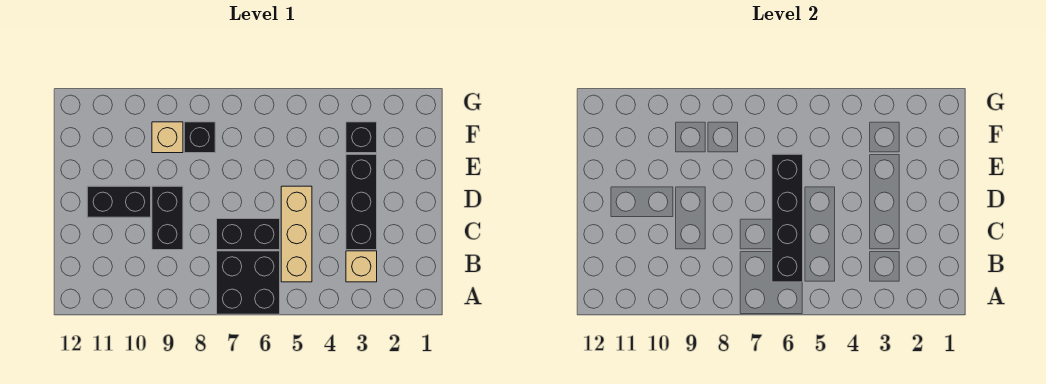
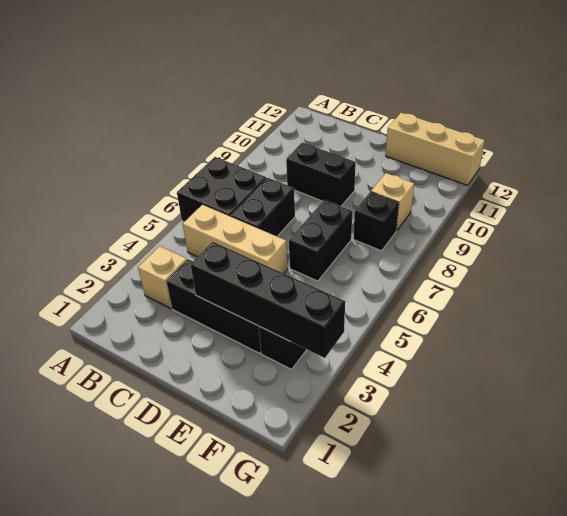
black brick B6:E6 level 2 -> black brick D3:G3 level 2
black brick D10:D11 level 1 -> black brick E6:E7 level 1
none -> tan brick E12:G12 level 1

